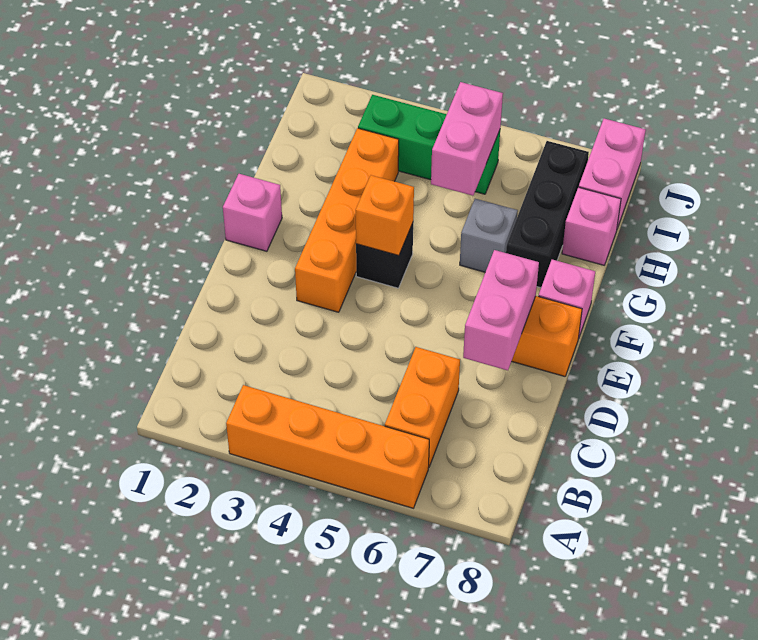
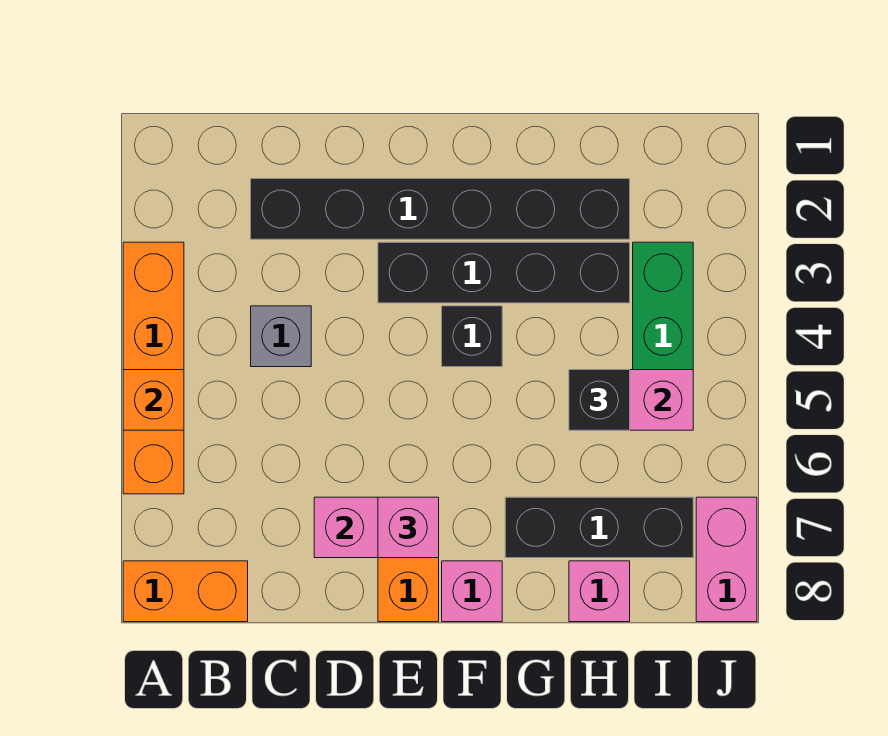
orange brick B6:C6 level 1 -> orange brick A8:B8 level 1
none -> black brick C2:H2 level 1
orange brick E3:H3 level 1 -> black brick E3:H3 level 1
pink brick F1 level 1 -> pink brick E7 level 3
orange brick F4 level 2 -> orange brick A5 level 2
grey brick G6 level 1 -> grey brick C4 level 1
none -> black brick H5 level 3
pink brick I8:J8 level 1 -> pink brick J7:J8 level 1

